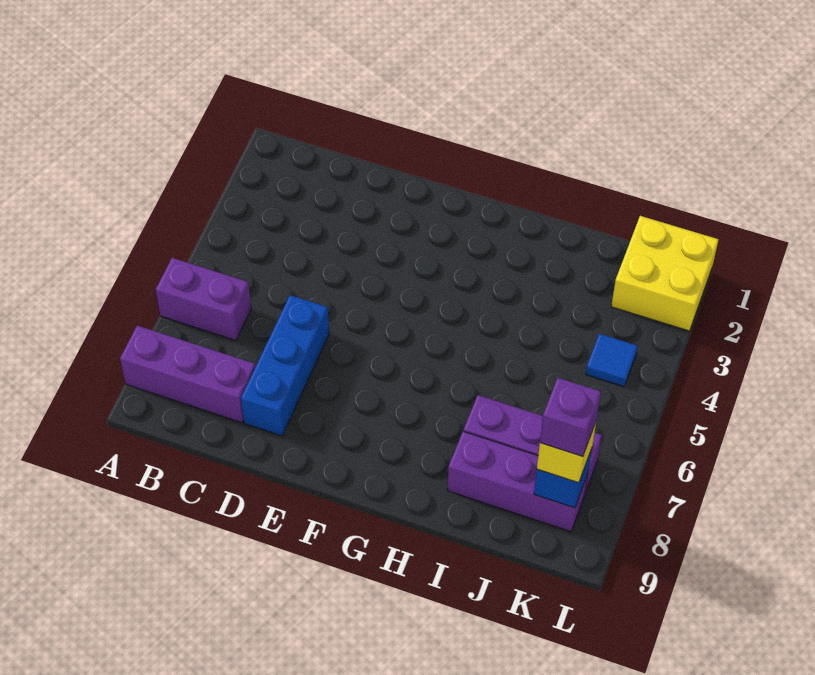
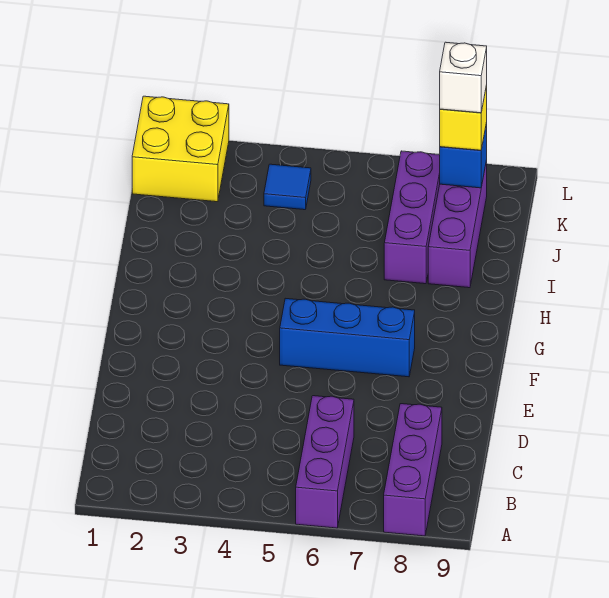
purple brick A6:B6 level 1 -> purple brick A6:C6 level 1
blue brick D6:D8 level 1 -> blue brick F5:F7 level 1
purple brick K8 level 4 -> white brick K8 level 4

